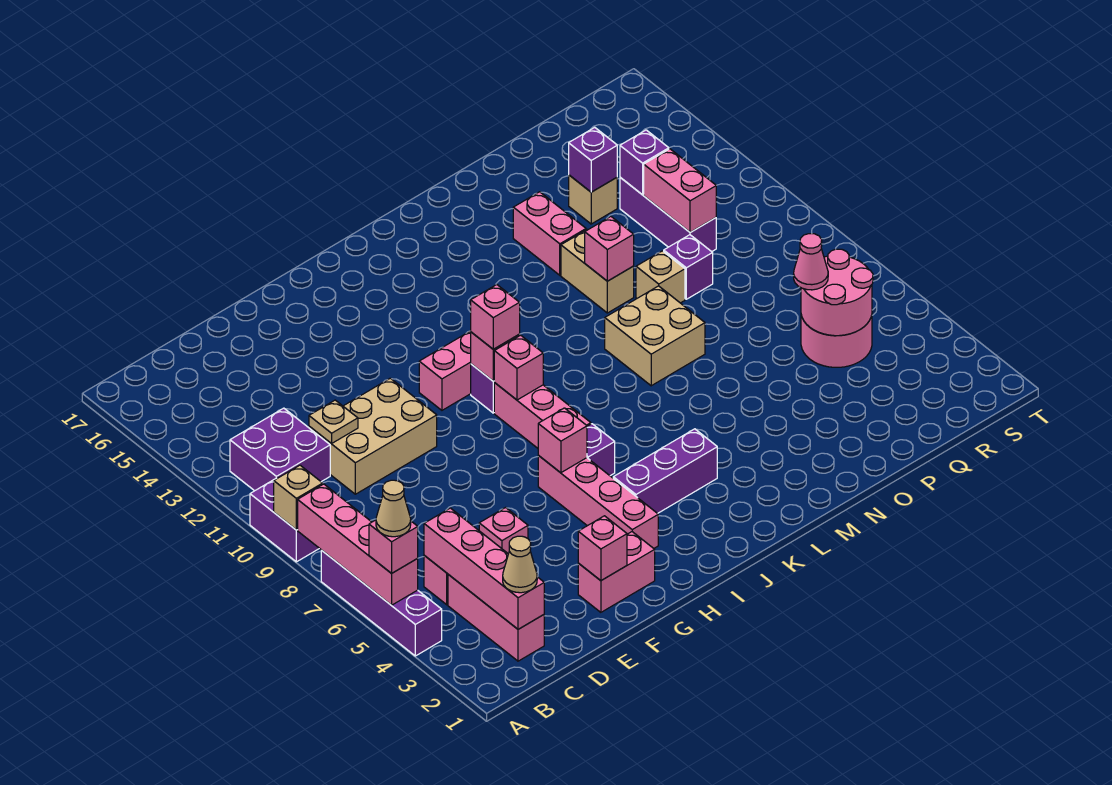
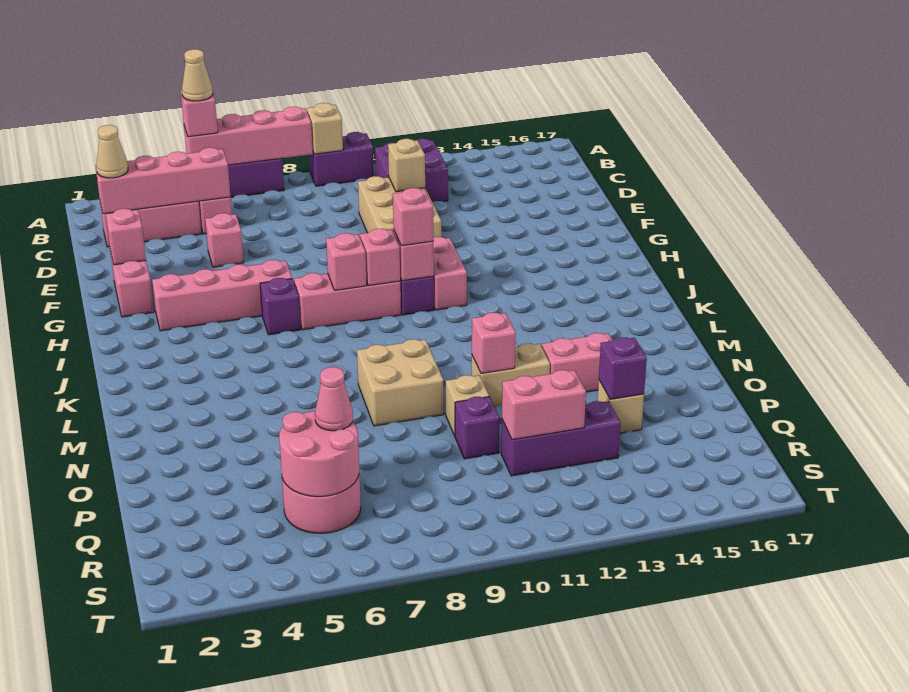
tan plate D11 level 2 -> tan brick D11 level 2
pink brick H6 level 2 -> pink brick I8 level 2
purple brick I4:K4 level 1 -> none
purple brick Q13 level 2 -> none

